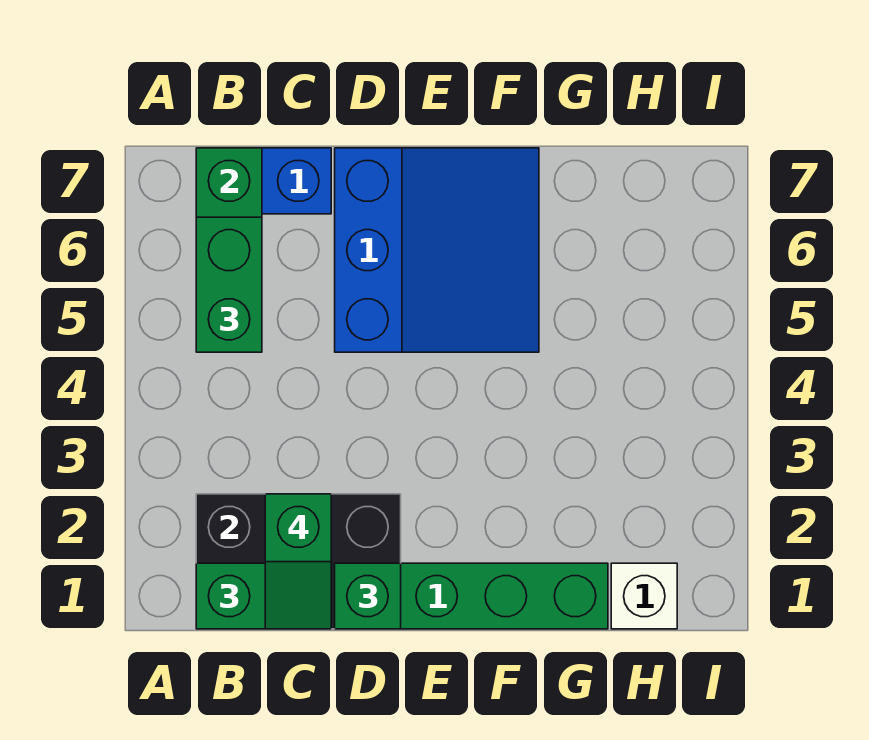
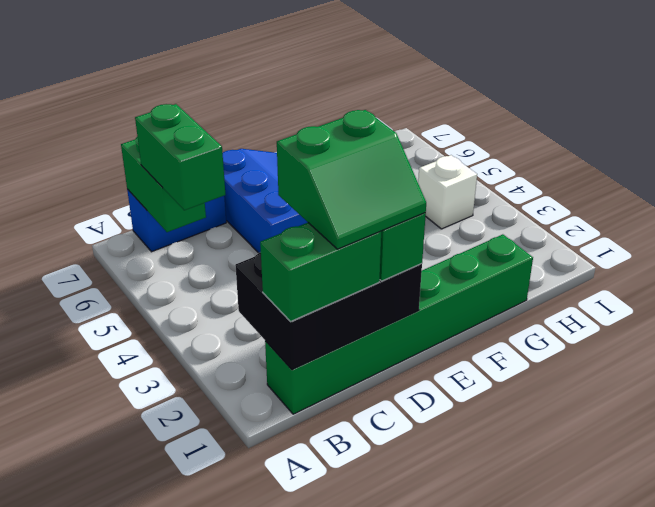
green slope C1:C2 level 4 top 2 -> green slope C1:D2 level 4 top 2
white brick H1 level 1 -> white brick H4 level 1

